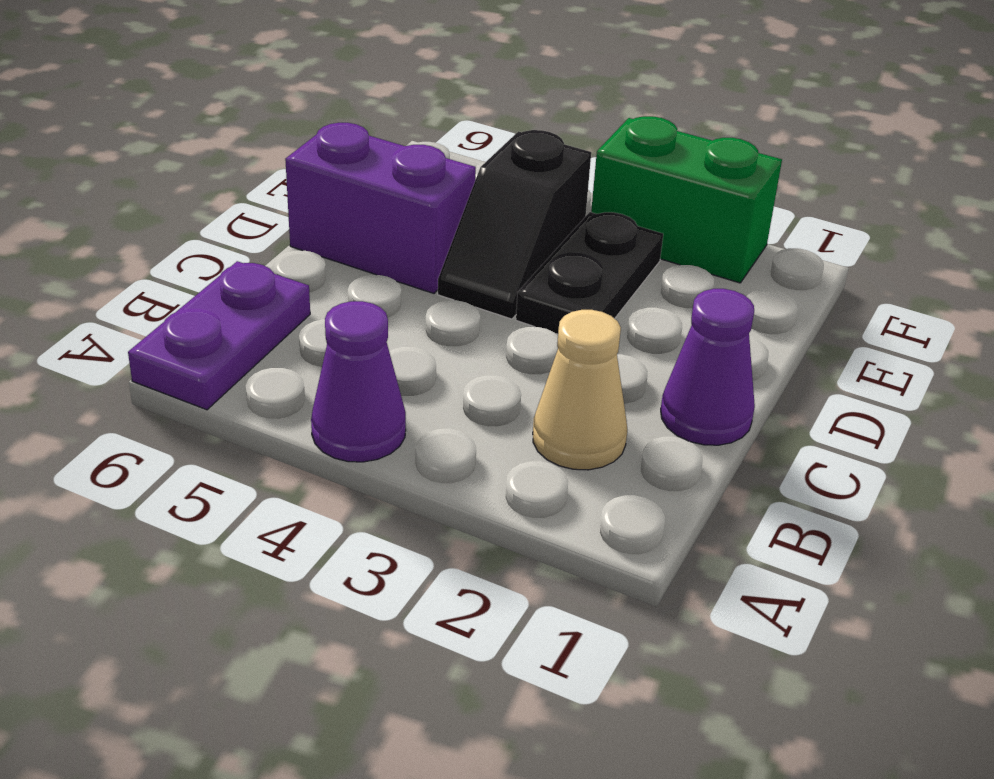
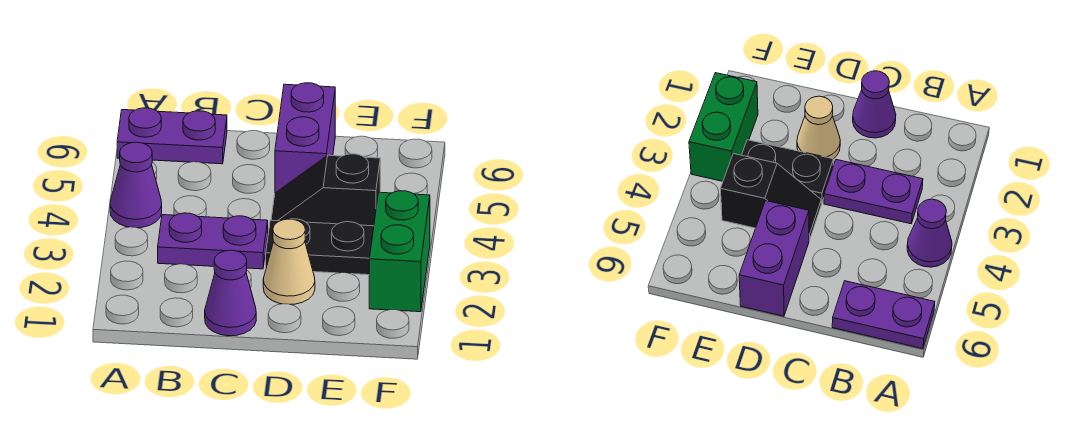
tan cone B2 level 1 -> tan cone D2 level 1
none -> purple plate B3:C3 level 1

